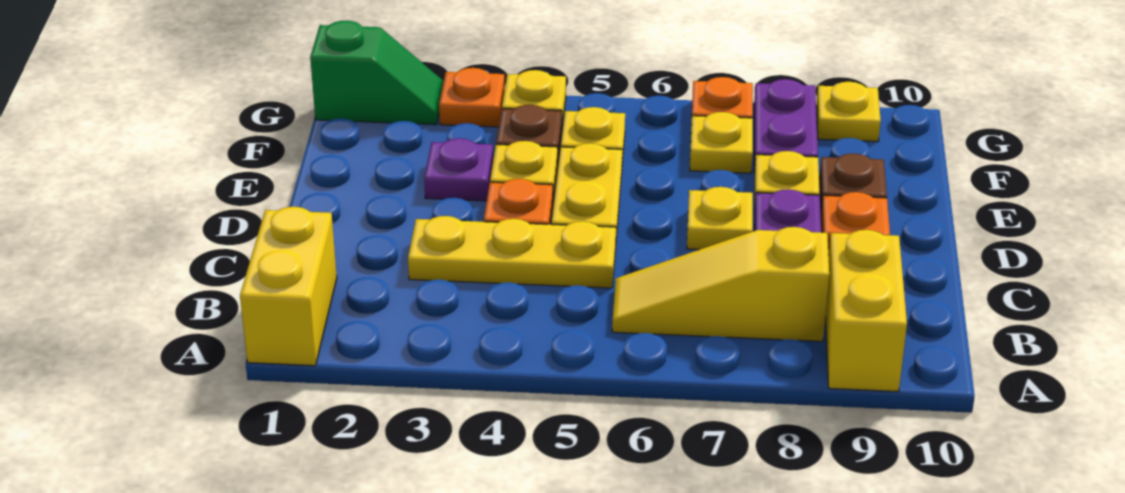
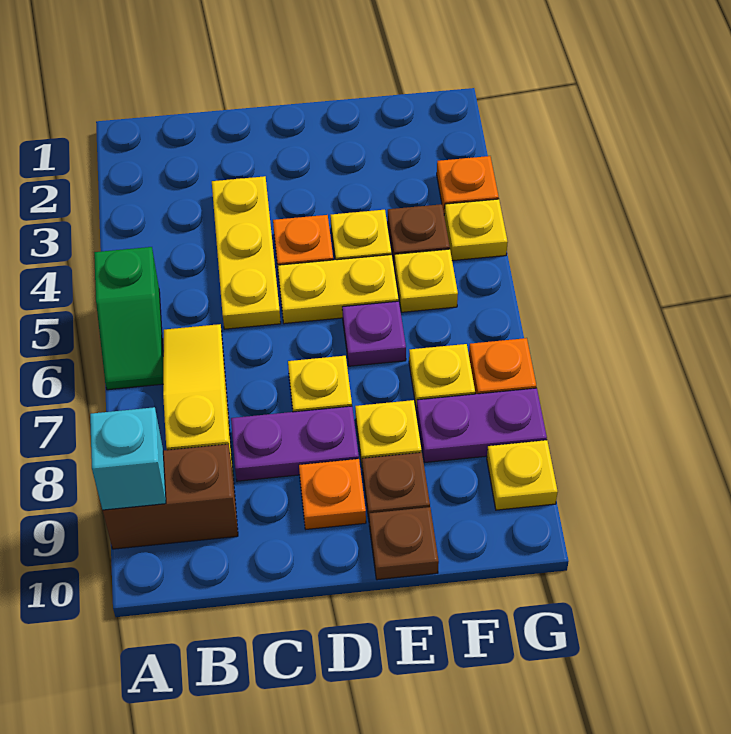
yellow brick A1:B1 level 1 -> none
yellow brick A9:B9 level 1 -> brown brick A9:B9 level 1
none -> cyan brick A9 level 2
purple plate E3 level 1 -> purple plate E6 level 1
none -> brown plate E10 level 1
green slope G1:G2 level 1 top 1 -> green slope A5:A6 level 1 top 5

